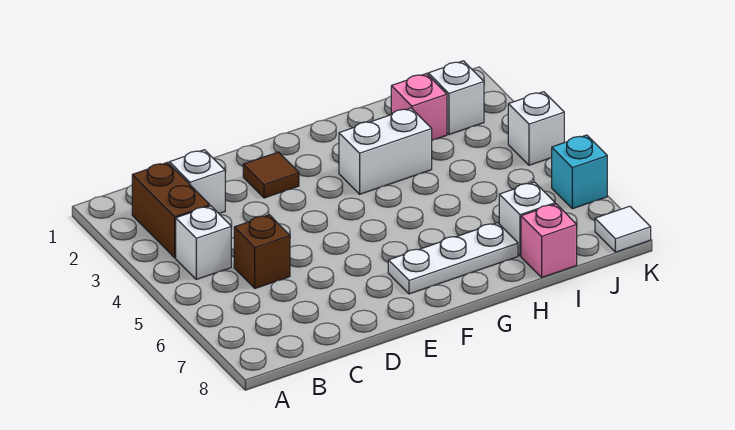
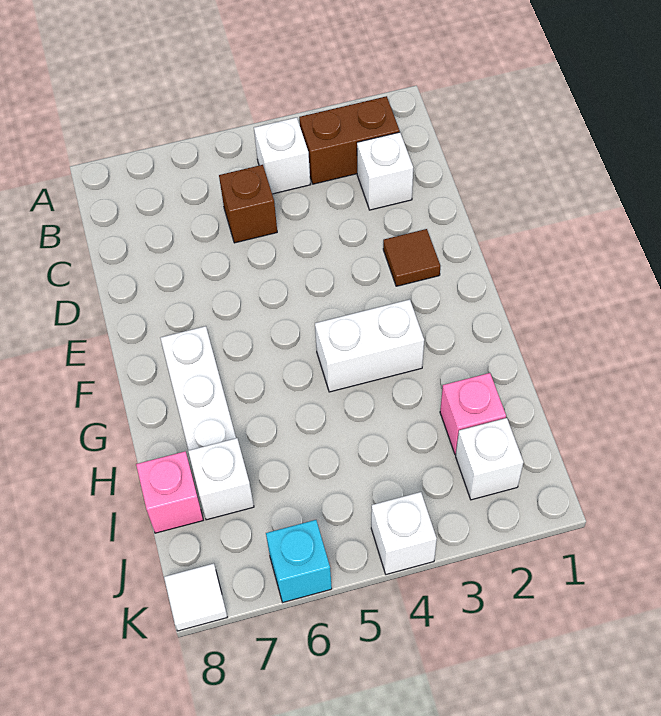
white brick G3:H3 level 1 -> white brick G3:G4 level 1

